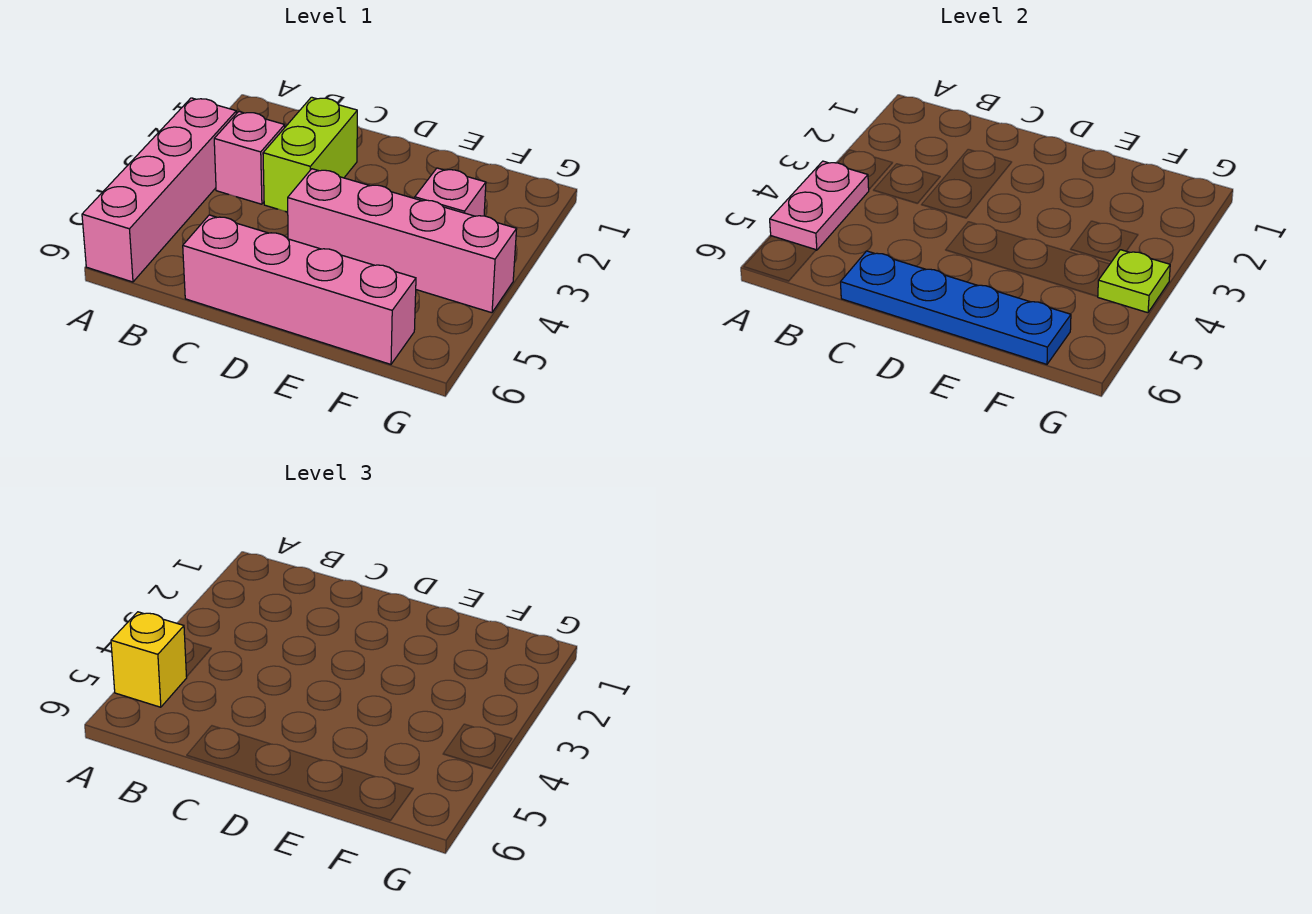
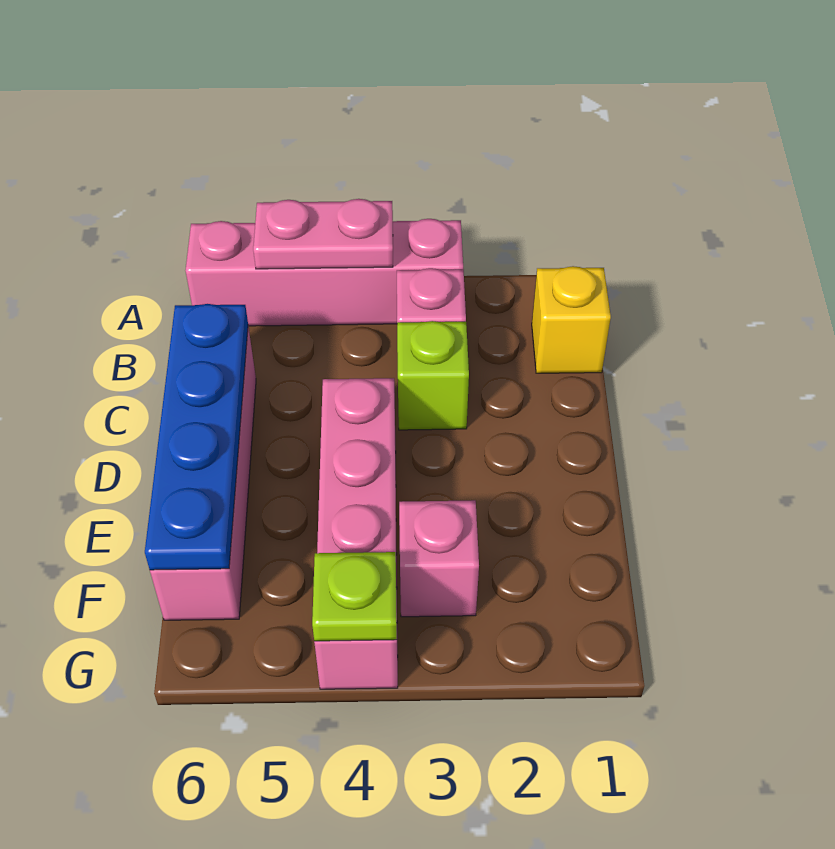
yellow brick A5 level 3 -> yellow brick B1 level 1
lime brick C2:C3 level 1 -> lime brick C3 level 1

